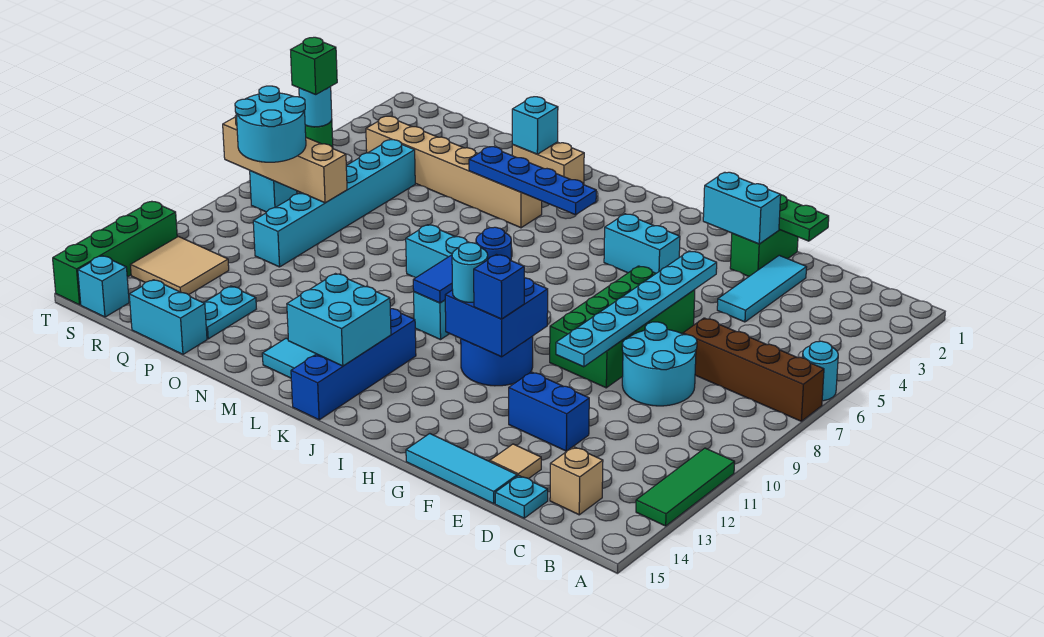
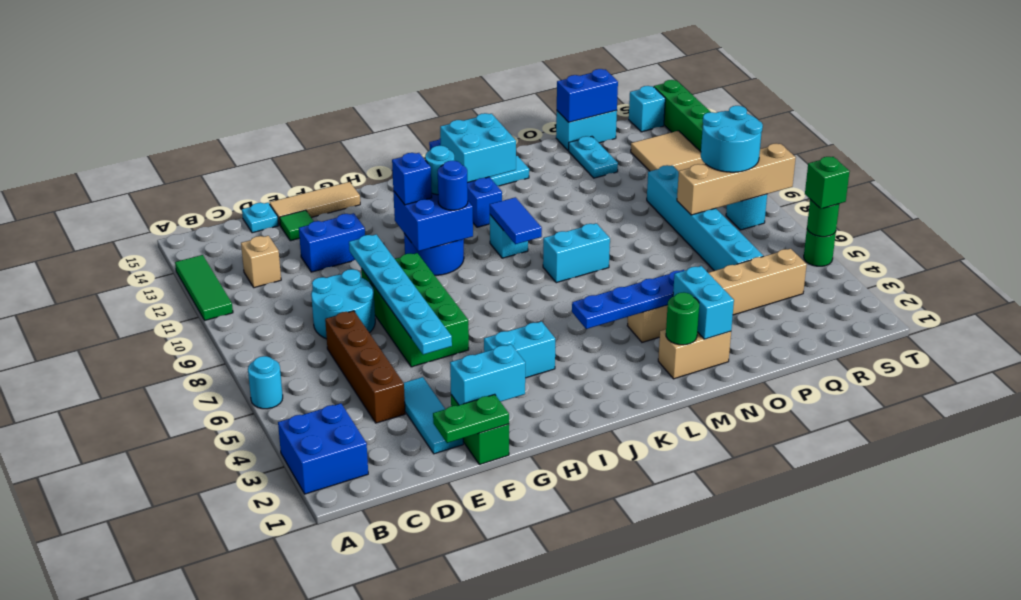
none -> blue brick A2:B3 level 1
brown brick A7:D7 level 1 -> brown brick D4:D7 level 1
tan brick C14 level 1 -> tan brick C12 level 1
tan tile E14 level 1 -> green tile E14 level 1
cyan tile E15:G15 level 1 -> tan tile E15:G15 level 1
none -> green round brick M2 level 2
cyan brick N2 level 2 -> cyan brick N2:N3 level 2
none -> blue brick P15:Q15 level 2
cyan round brick T5 level 2 -> green round brick T5 level 2

